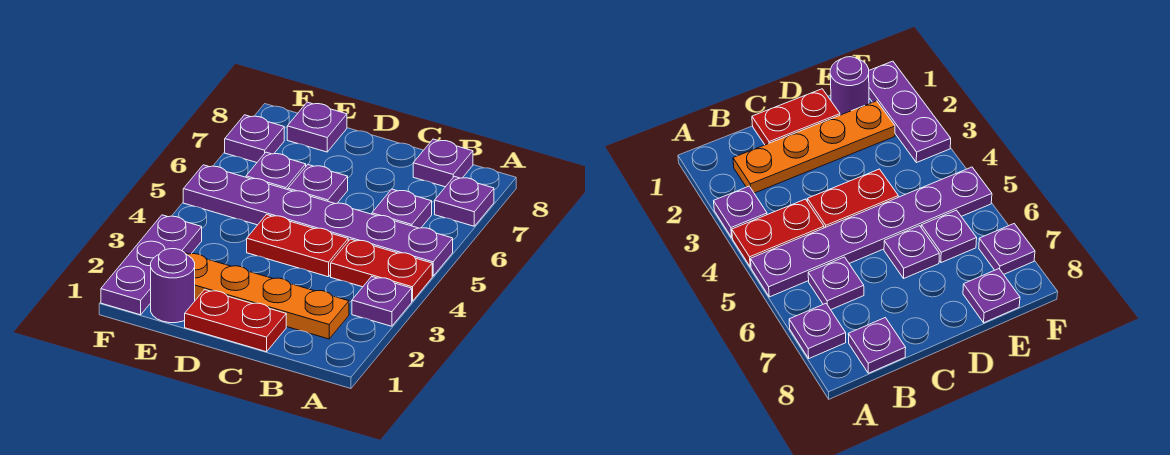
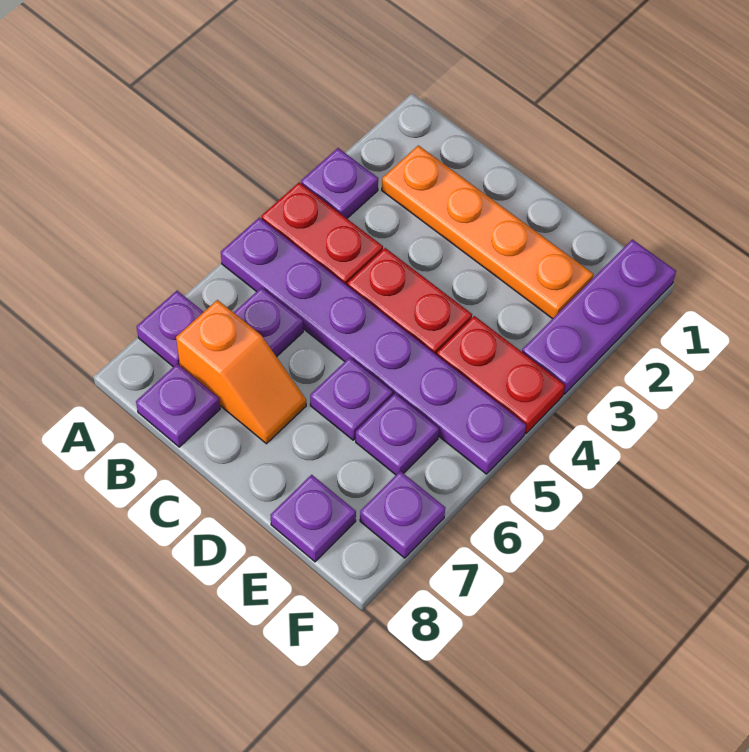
none -> orange slope B7:C7 level 1 top B
red plate C1:D1 level 1 -> red plate E4:F4 level 1
purple round brick E1 level 1 -> none

